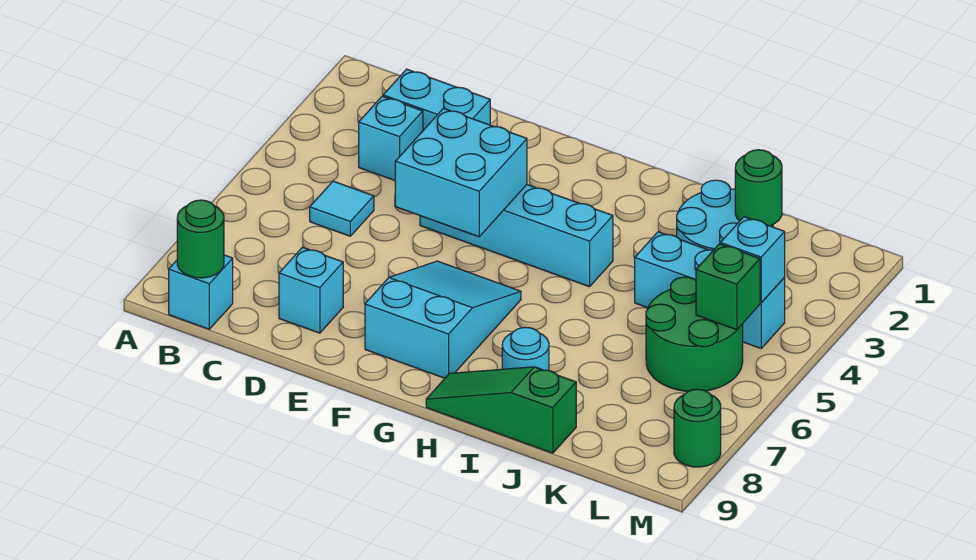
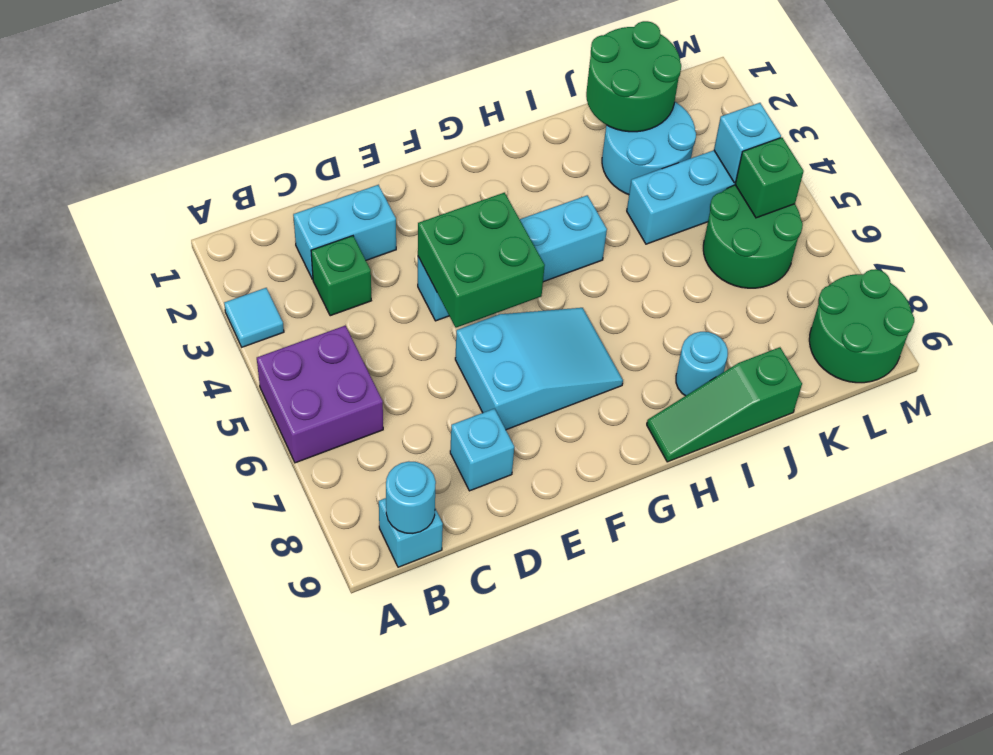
none -> purple brick A5:B6 level 1
green round brick B9 level 2 -> cyan round brick B9 level 2
cyan brick C3 level 1 -> green brick C3 level 1
cyan tile C5 level 1 -> cyan tile A3 level 1
cyan brick E4:F5 level 2 -> green brick E4:F5 level 2
cyan slope F6:G8 level 1 top 8 -> cyan slope E6:G7 level 1 top E
green round brick K2 level 2 -> green round brick J1:K2 level 2
green round brick M8 level 1 -> green round brick L8:M9 level 1

